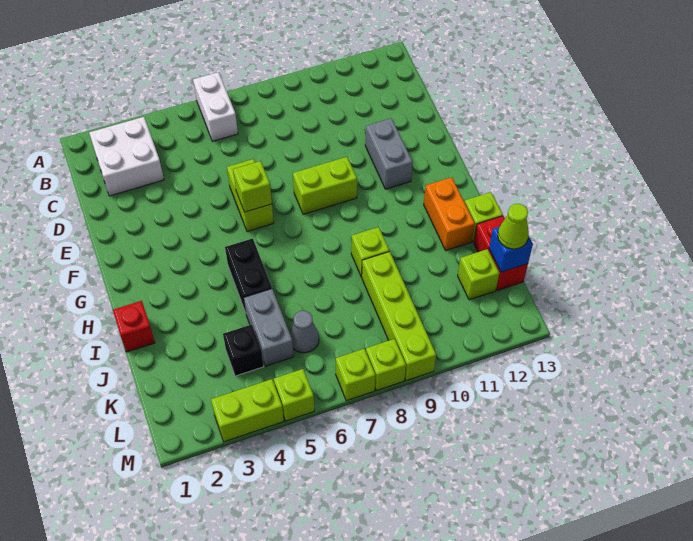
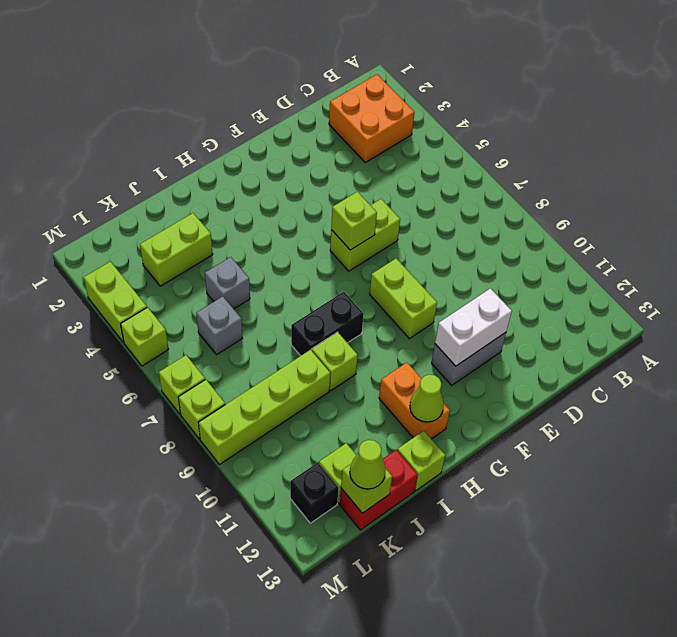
white brick A6:B6 level 1 -> white brick E11:F11 level 2
white brick B2:C3 level 1 -> orange brick B2:C3 level 1
black brick H5:I5 level 1 -> black brick H8:I8 level 1
orange brick H12:I12 level 1 -> orange brick H11:H12 level 1
none -> lime cone H12 level 2
red brick I1 level 1 -> none
none -> lime brick J3:K3 level 1
grey brick J5:K5 level 1 -> grey brick J5 level 1
black brick K4 level 1 -> black brick L12 level 1
grey cone K6 level 1 -> grey brick K6 level 1
blue brick K13 level 2 -> lime brick K13 level 2

